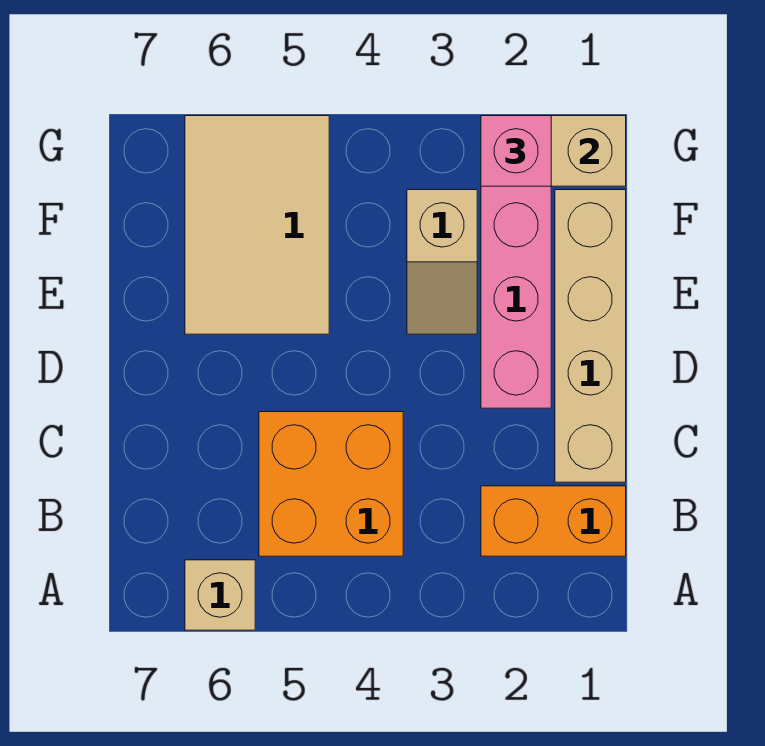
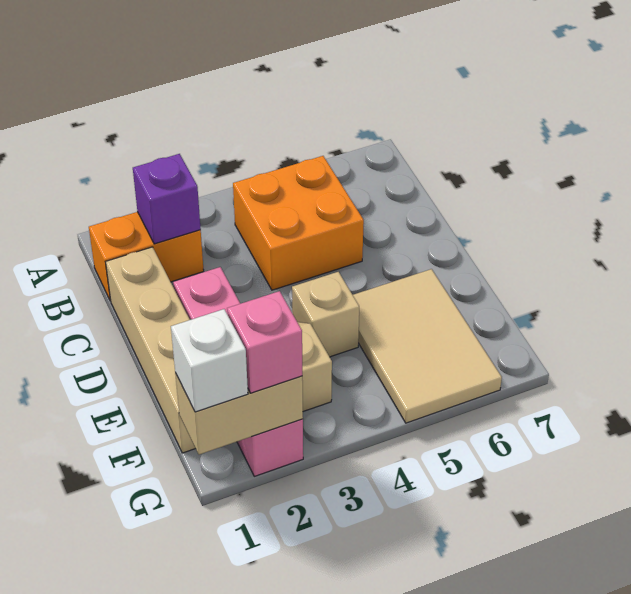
tan brick A6 level 1 -> tan brick E4 level 1
none -> purple brick B2 level 2
none -> white brick G1 level 3

